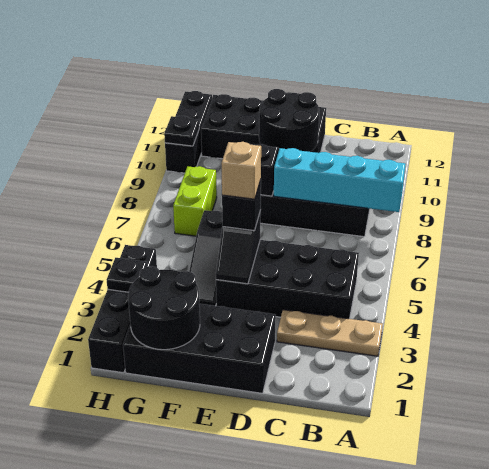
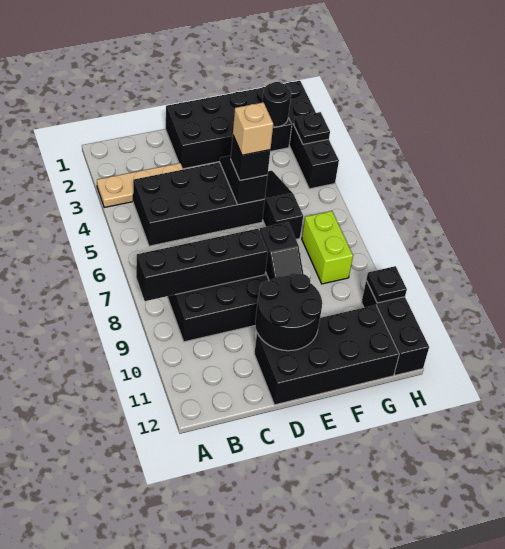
cyan brick A8:D8 level 2 -> black brick A8:D8 level 2
black round brick F1:G2 level 2 -> black round brick G2 level 2

